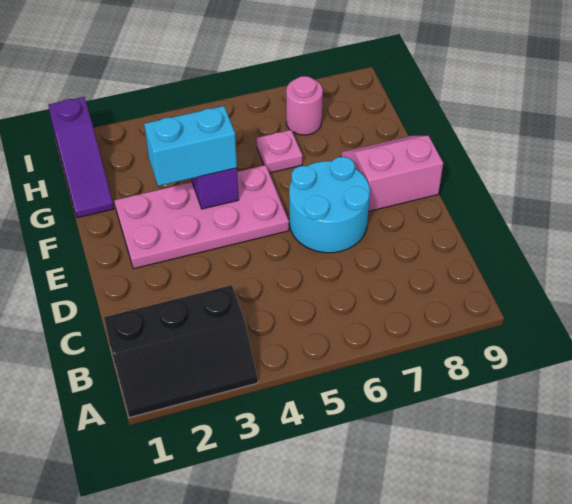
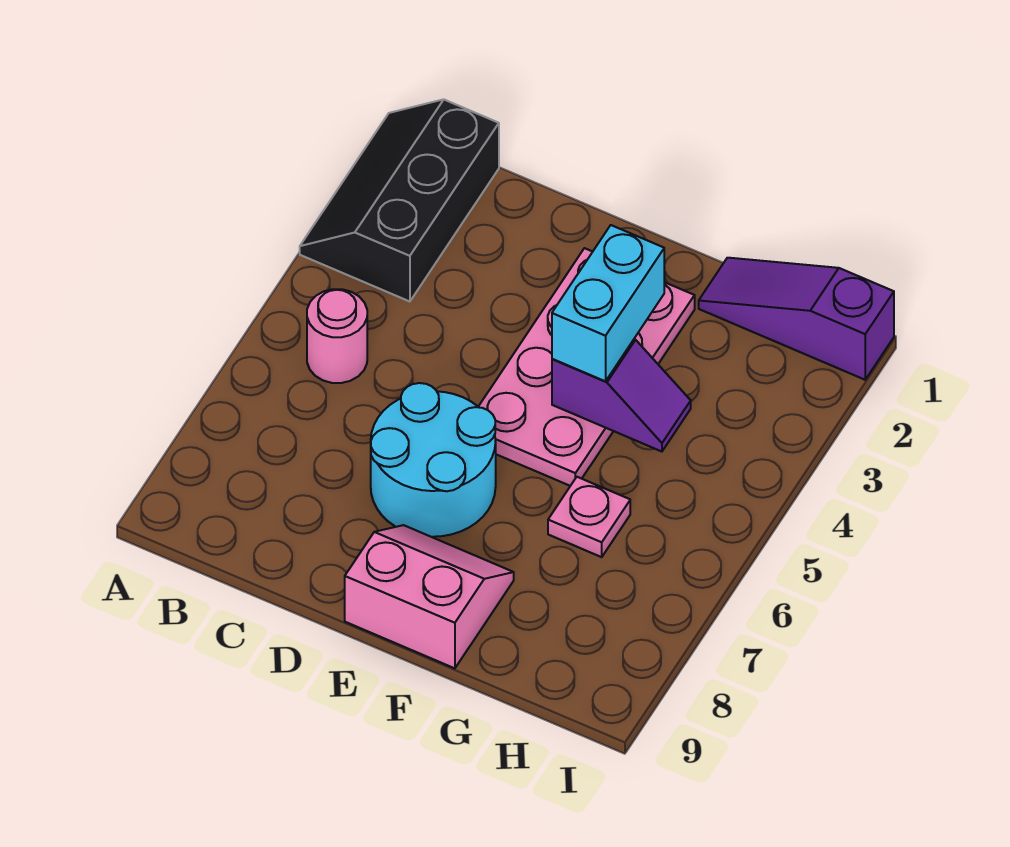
pink slope E8:F9 level 1 top E -> pink slope E8:F9 level 1 top 9
pink round brick H7 level 1 -> pink round brick B5 level 1

